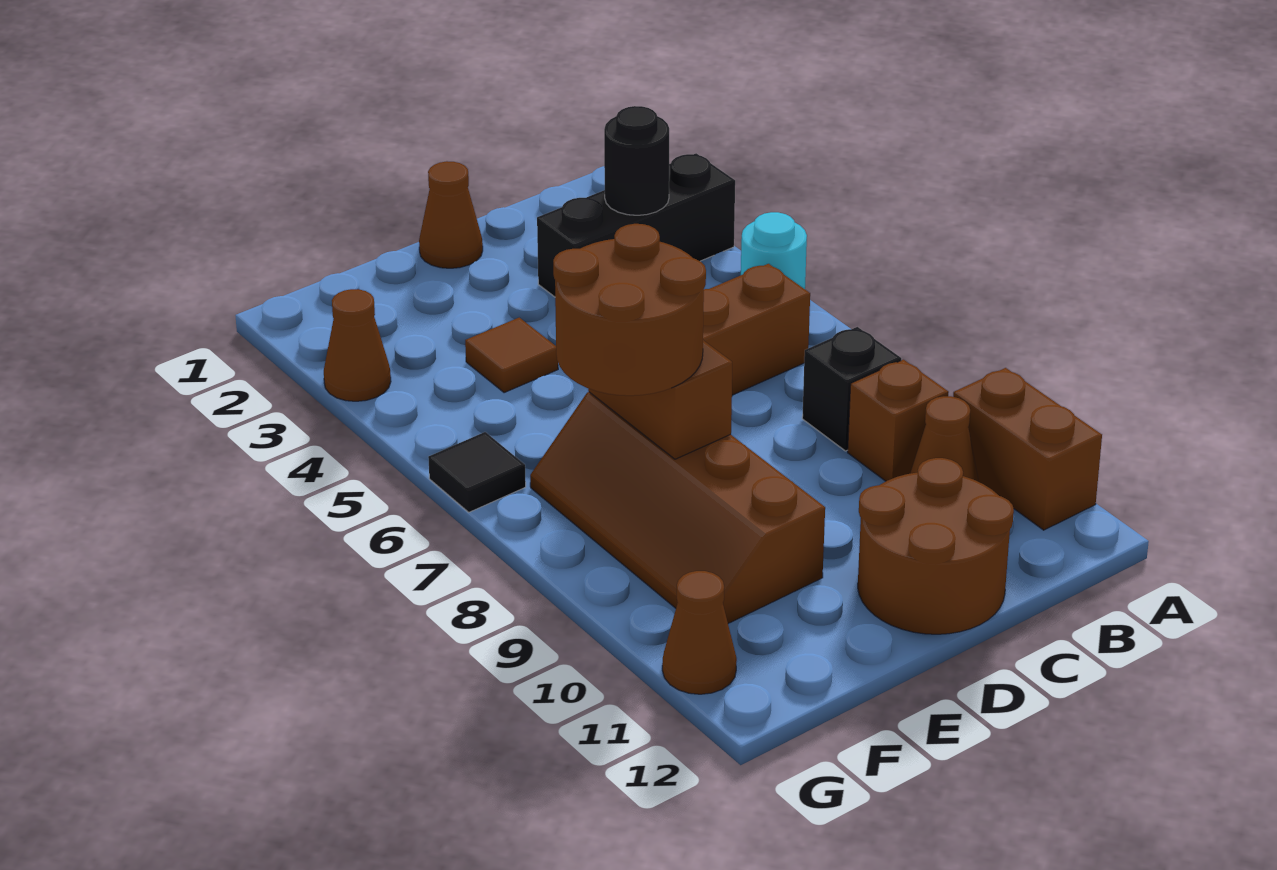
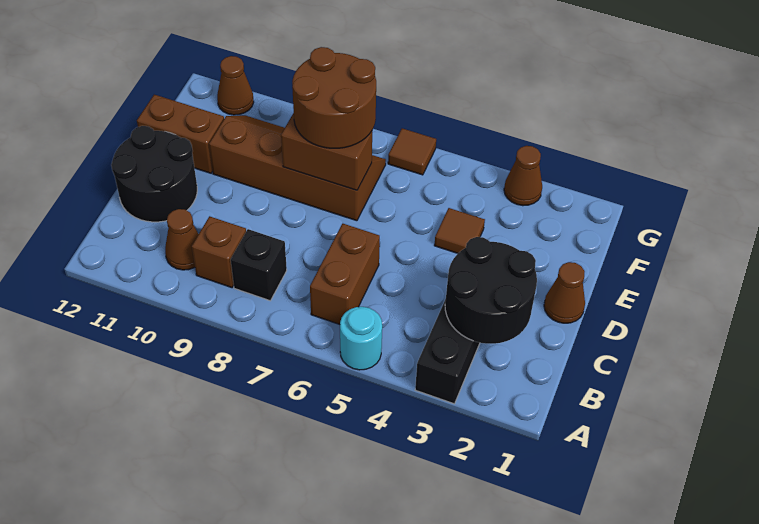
brown brick A10:A11 level 1 -> brown brick E11:E12 level 1
black round brick B3 level 2 -> black round brick B2:C3 level 2
brown round brick C11:D12 level 1 -> black round brick C11:D12 level 1
black tile G6 level 1 -> brown tile G6 level 1

